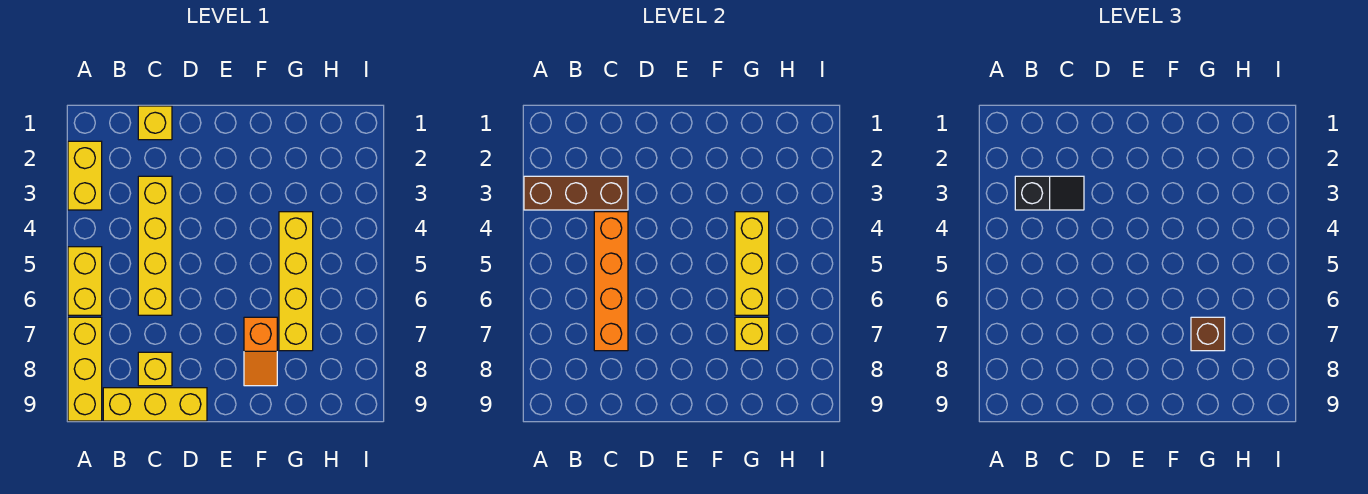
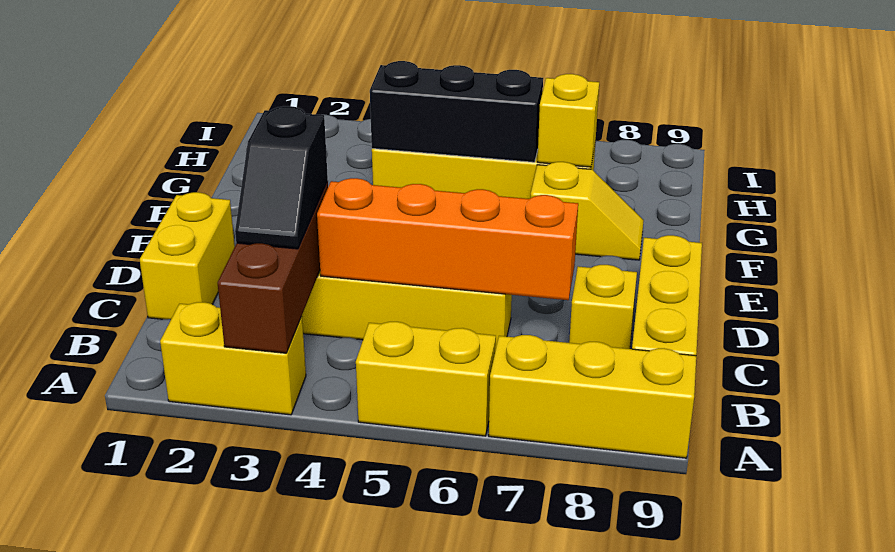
black slope B3:C3 level 3 top B -> black slope B3:C3 level 3 top C
yellow brick C1 level 1 -> yellow brick C1:D1 level 1
orange slope F7:F8 level 1 top 7 -> yellow slope F7:F8 level 1 top 7
yellow brick G4:G6 level 2 -> black brick G4:G6 level 2
brown brick G7 level 3 -> none

